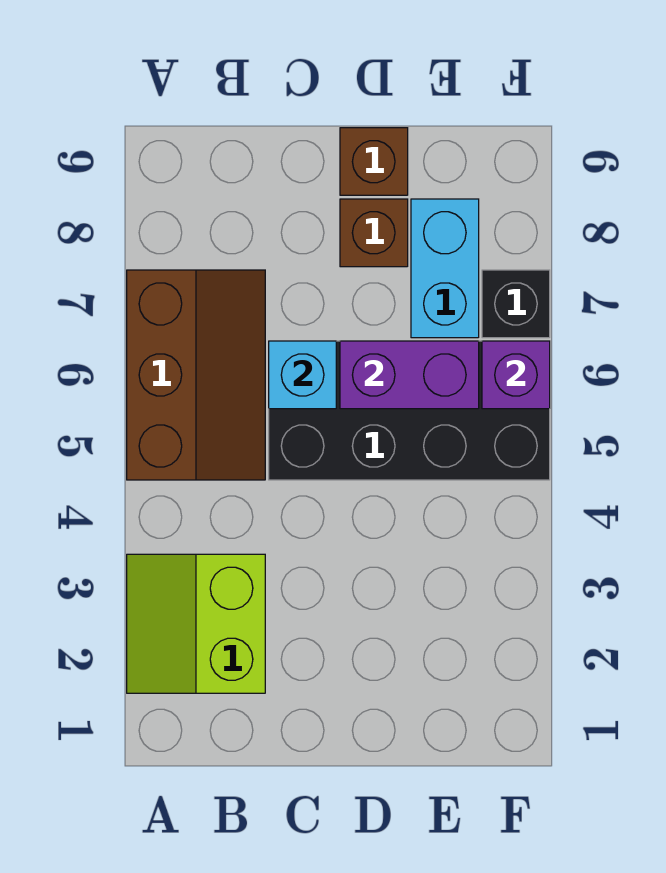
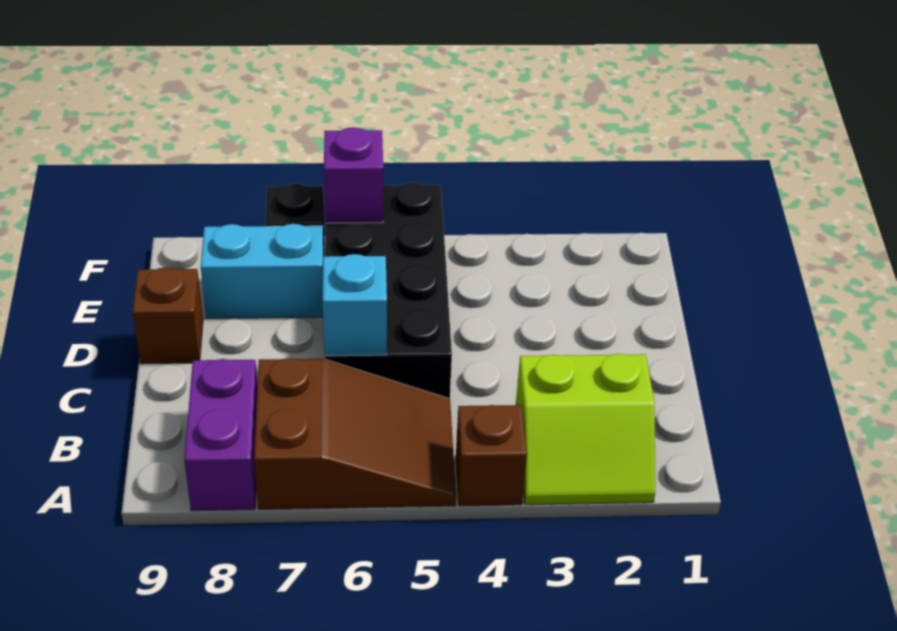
brown slope A5:B7 level 1 top A -> brown slope A5:B7 level 1 top 7
purple brick D6:E6 level 2 -> purple brick A8:B8 level 1
brown brick D8 level 1 -> brown brick A4 level 1

